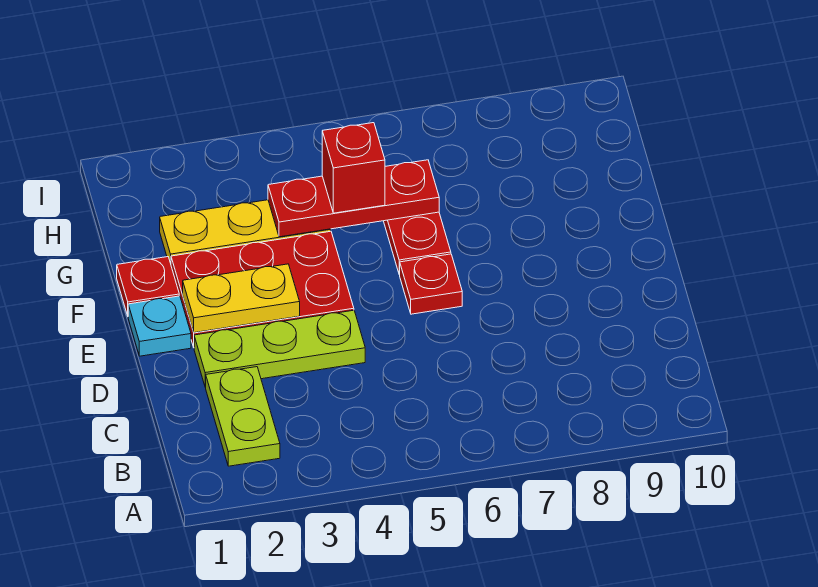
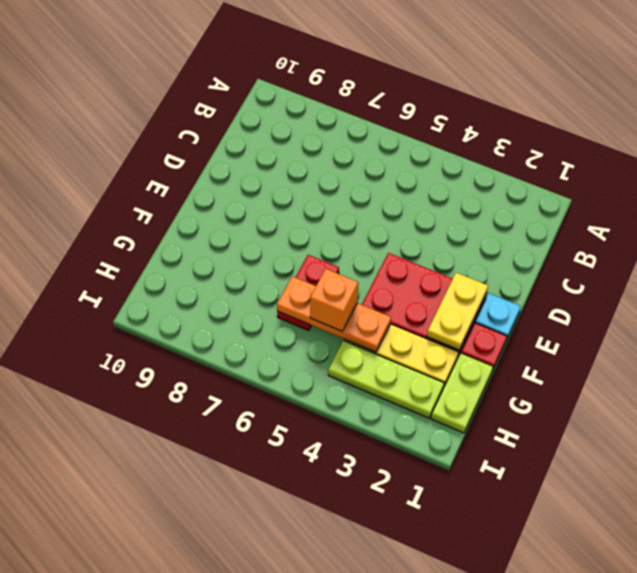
lime plate B2:C2 level 1 -> lime plate G1:H1 level 1
lime plate D2:D4 level 1 -> lime plate H2:H4 level 1
yellow plate E2:E3 level 2 -> yellow plate E2:F2 level 2
red plate E6 level 1 -> none
red plate G4:G6 level 2 -> orange plate G4:G6 level 2
red brick G5 level 3 -> orange brick G5 level 3

